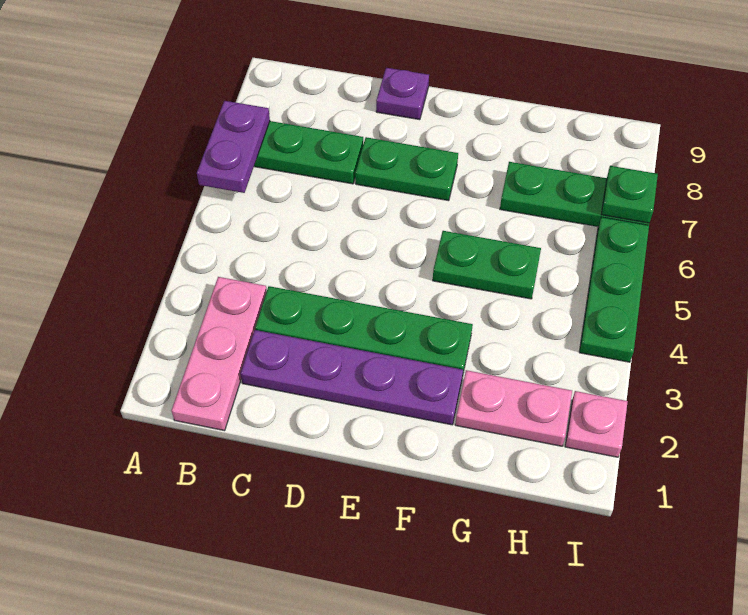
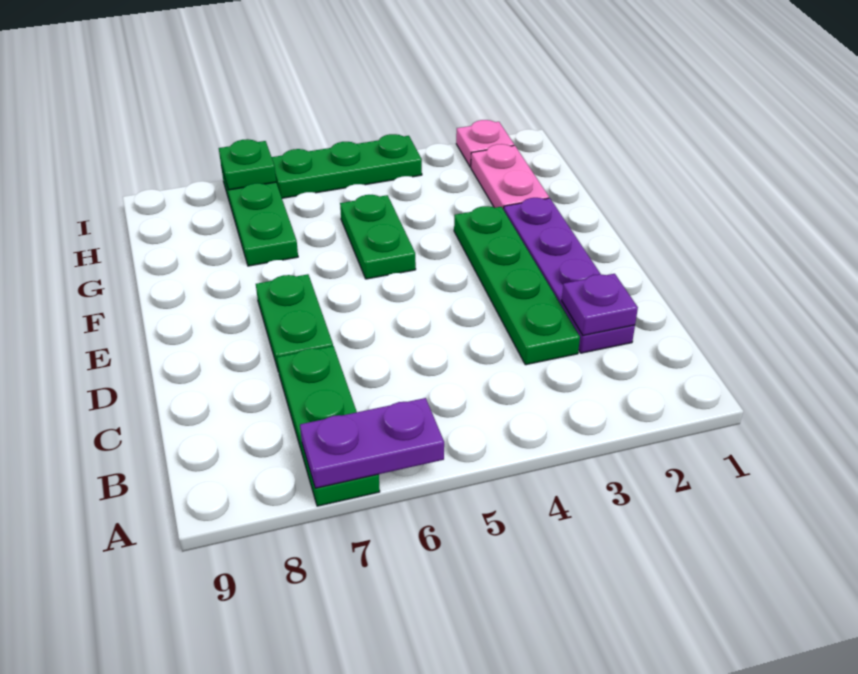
pink plate B1:B3 level 1 -> none
purple plate D9 level 1 -> purple plate C2 level 2

